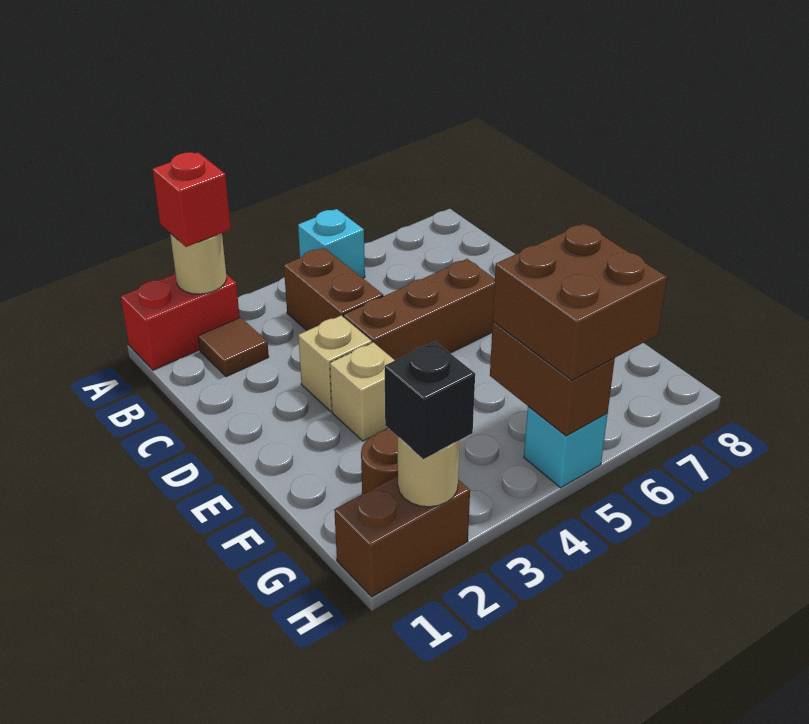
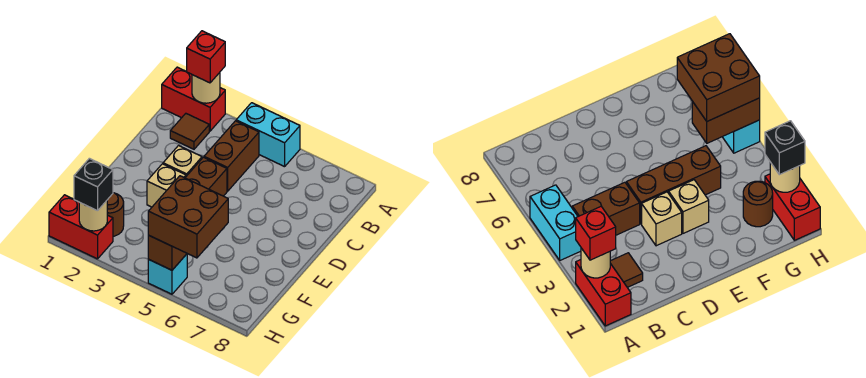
cyan brick A5 level 1 -> cyan brick A4:A5 level 1
brown brick D4:D6 level 1 -> brown brick D4:F4 level 1
brown brick H1:H2 level 1 -> red brick H1:H2 level 1

